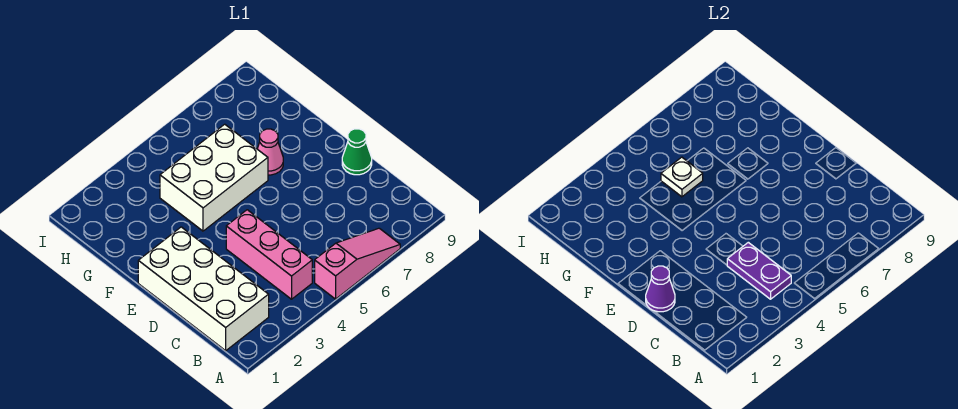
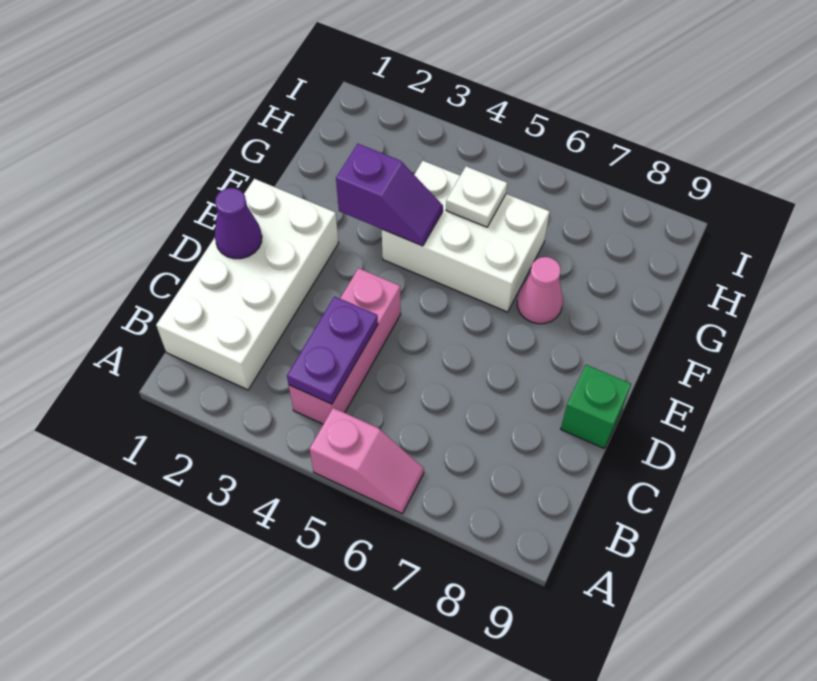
pink slope A5:A7 level 1 top 5 -> pink slope A5:A6 level 1 top 5
green cone D9 level 1 -> green brick D9 level 1
none -> purple slope F3:F4 level 2 top 3

